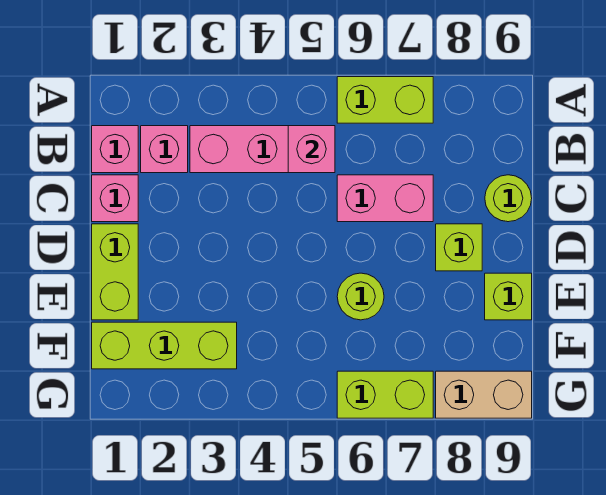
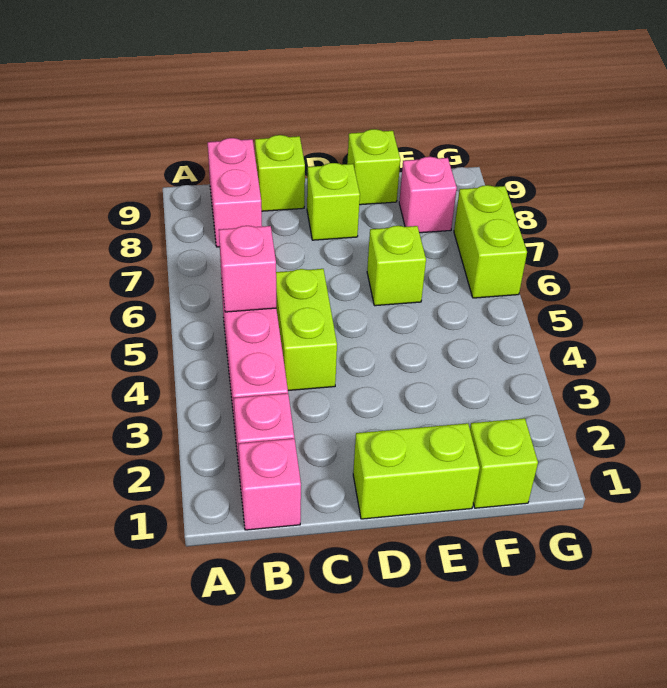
lime brick A6:A7 level 1 -> lime brick C4:C5 level 1
pink brick C1 level 1 -> pink brick F8 level 1
pink brick C6:C7 level 1 -> pink brick B8:B9 level 1
lime round brick C9 level 1 -> lime brick C9 level 1
lime round brick E6 level 1 -> lime brick E6 level 1
lime brick F1:F3 level 1 -> lime brick F1 level 1
tan brick G8:G9 level 1 -> none

